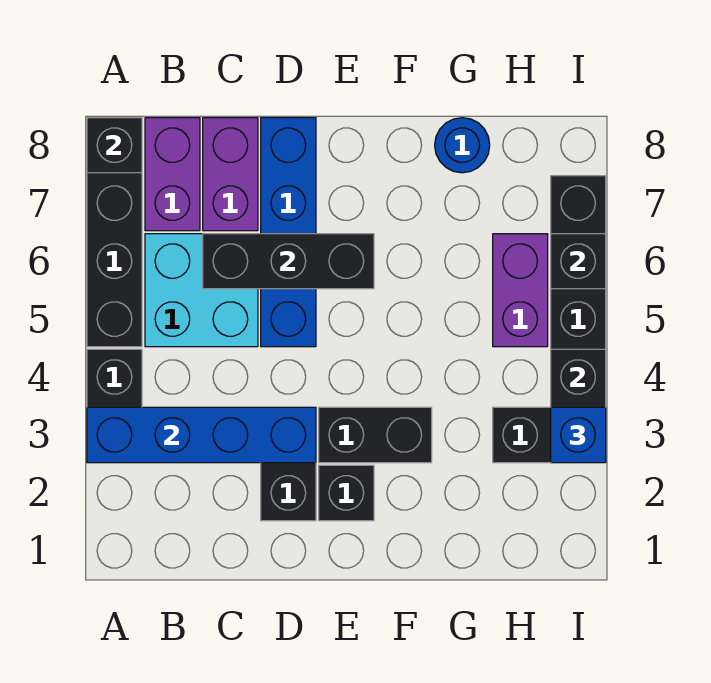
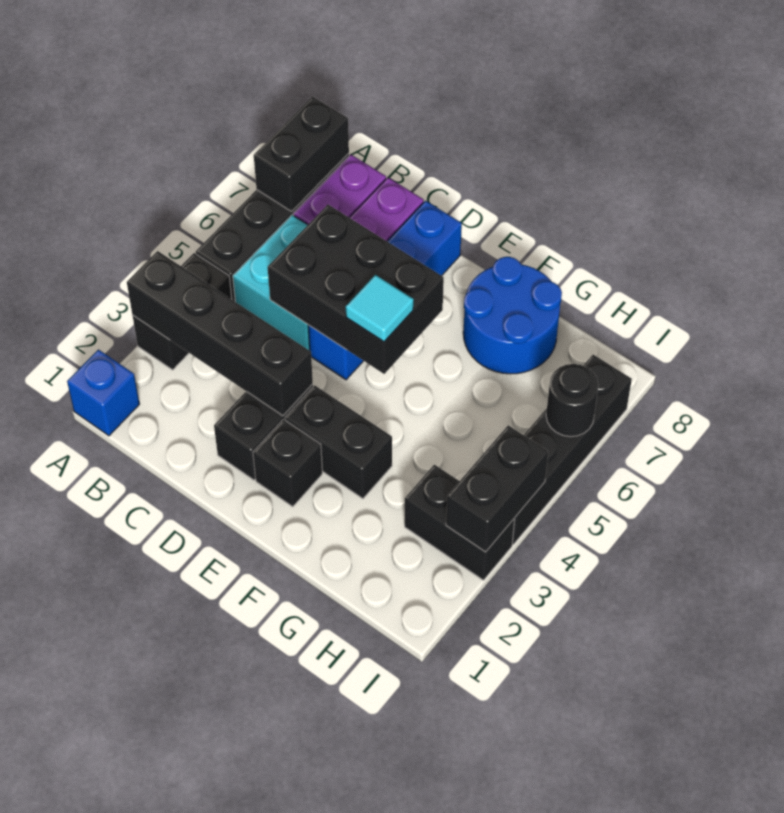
blue brick A3:D3 level 2 -> black brick A3:D3 level 2
black brick A8 level 2 -> black brick A7:A8 level 2
black brick C6:E6 level 2 -> black brick C5:E6 level 2
none -> cyan tile E5 level 3
blue round brick G8 level 1 -> blue round brick F7:G8 level 1
purple brick H5:H6 level 1 -> none
blue brick I3 level 3 -> blue brick A1 level 1
black brick I6 level 2 -> black round brick I6 level 2

